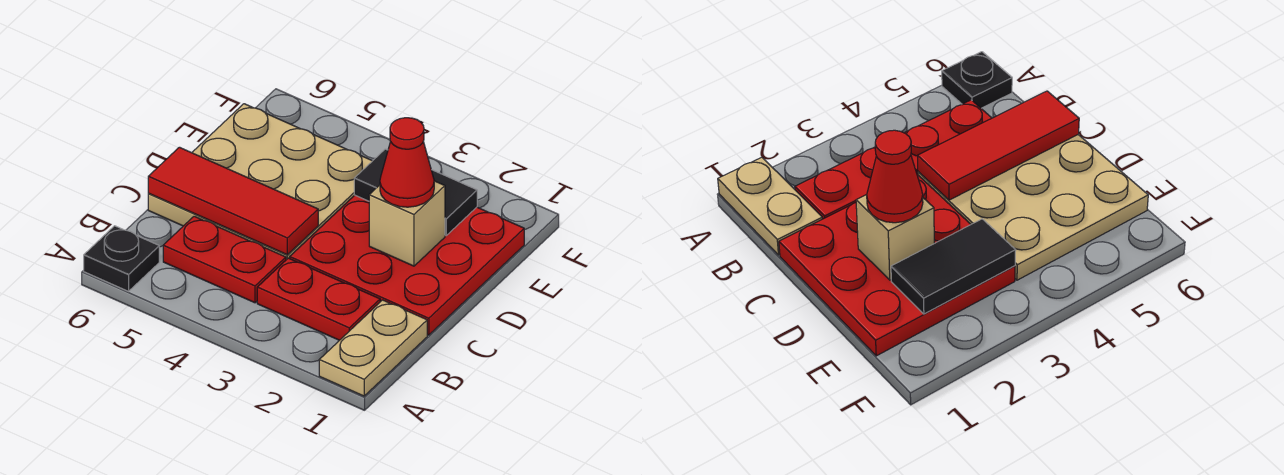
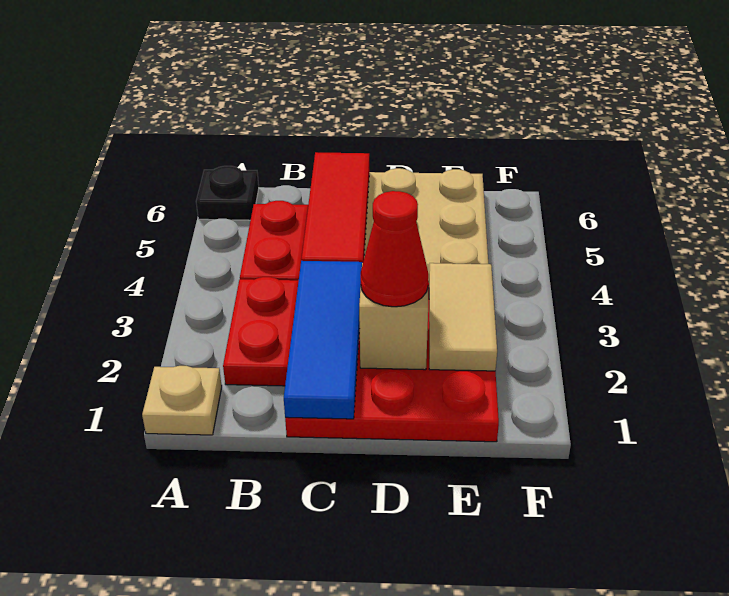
tan plate A1:B1 level 1 -> tan plate A1 level 1
none -> blue tile C1:C3 level 2
black tile E2:E3 level 2 -> tan tile E2:E3 level 2

